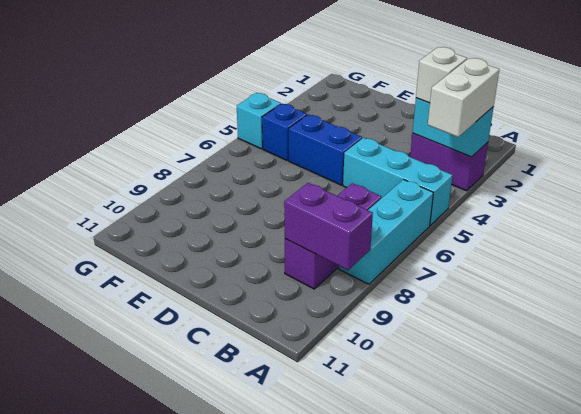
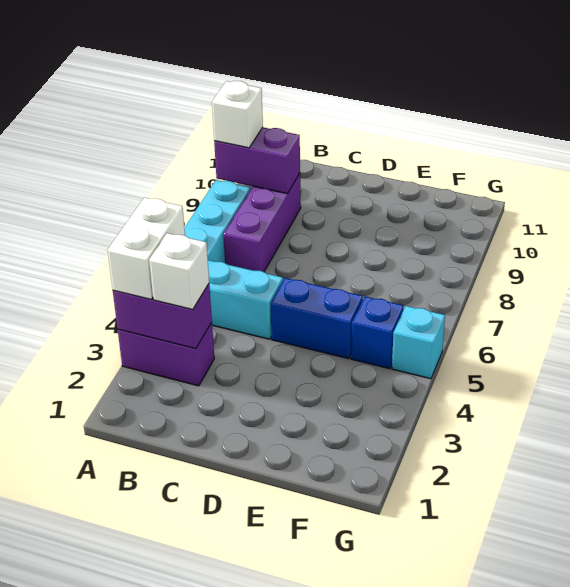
cyan brick A3:B3 level 2 -> purple brick A3:B3 level 2
none -> white brick A9 level 3

